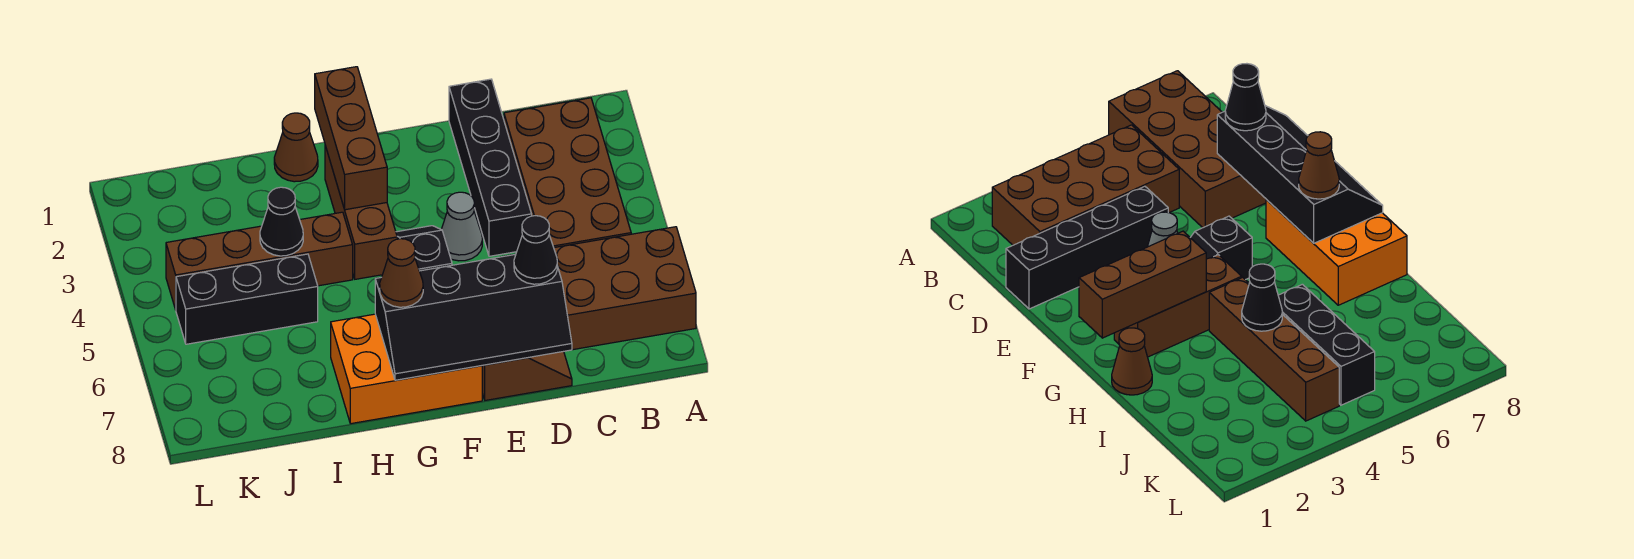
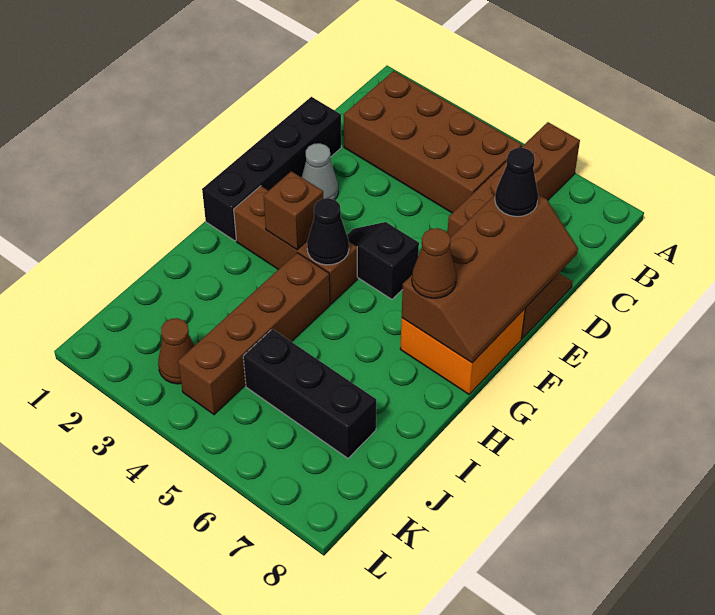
brown brick A6:D7 level 1 -> brown brick A6:D6 level 1
black brick D1:D4 level 1 -> black brick D1:G1 level 1
black slope D7:G8 level 2 top 7 -> brown slope D7:G8 level 2 top 7
grey cone E4 level 1 -> grey cone E2 level 1
orange brick F7:H8 level 1 -> orange brick F7:G8 level 1
brown brick G1:G3 level 2 -> brown brick G3 level 2
brown cone H1 level 1 -> brown cone K3 level 1
black cone I4 level 2 -> black cone G4 level 2
black brick I5:K5 level 1 -> black brick J5:J7 level 1

